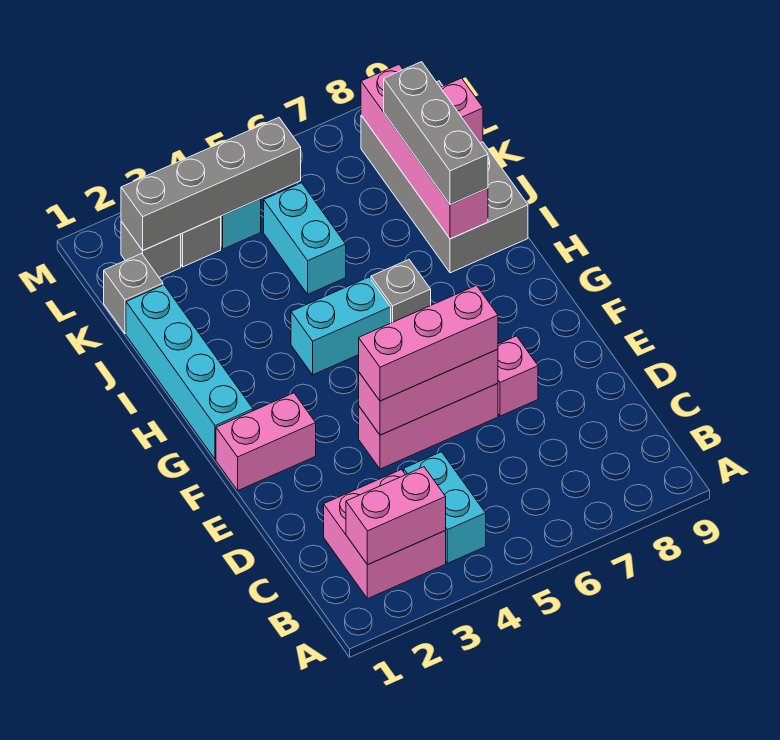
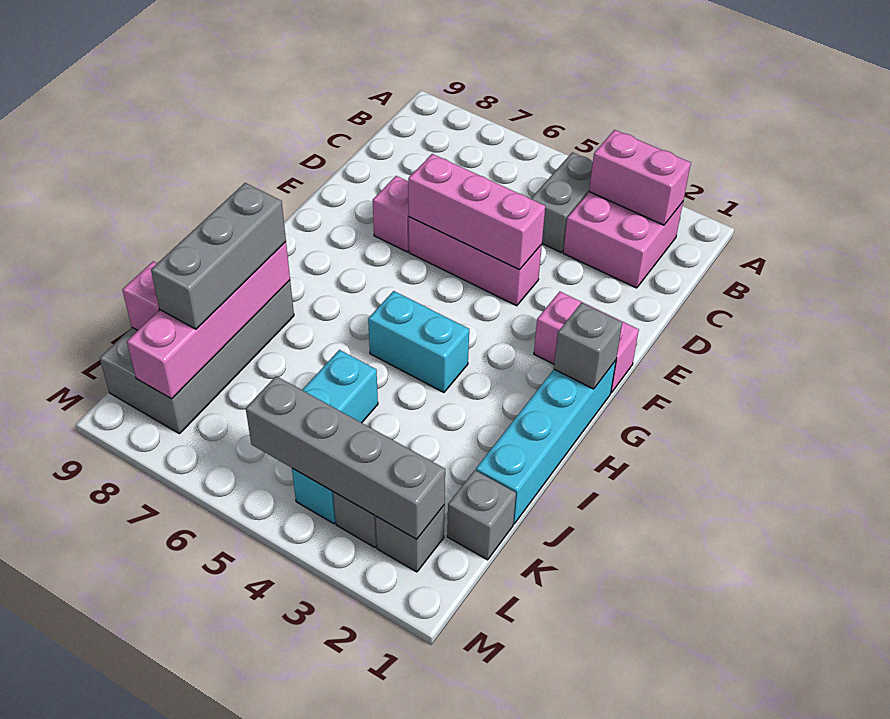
cyan brick B4:C4 level 1 -> grey brick B4:C4 level 1
pink brick E4:E6 level 3 -> none
grey brick H6 level 1 -> grey brick G1 level 2

